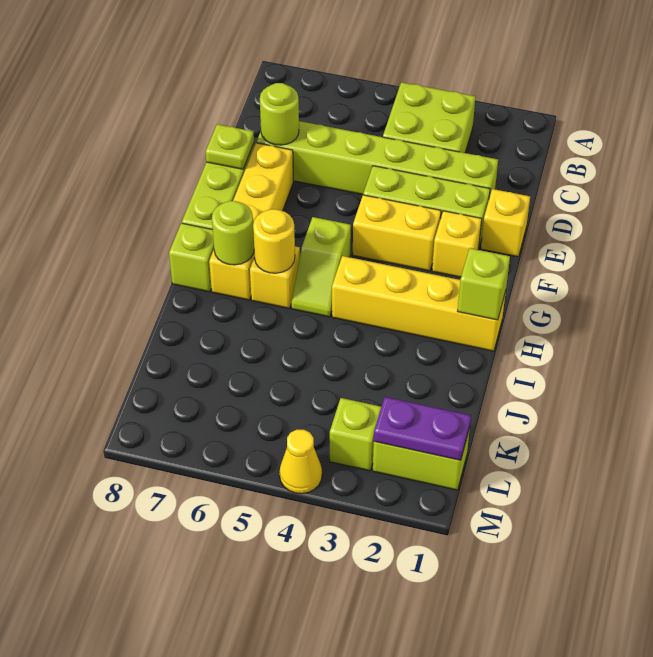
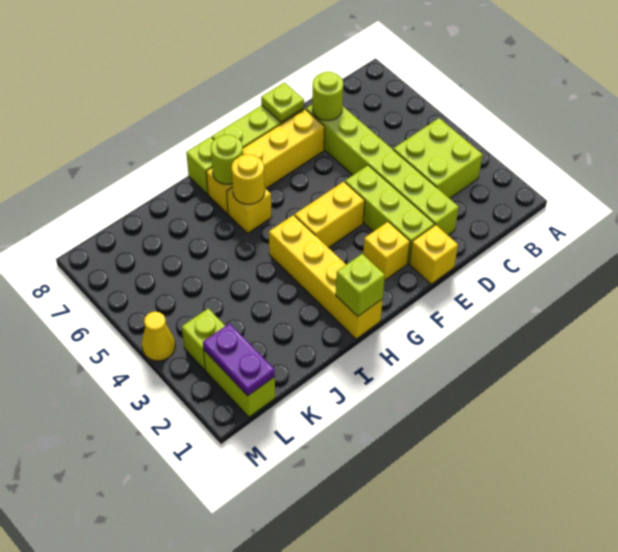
yellow brick F3:F4 level 1 -> yellow brick F4:G4 level 1
lime slope G5:H5 level 1 top G -> none

